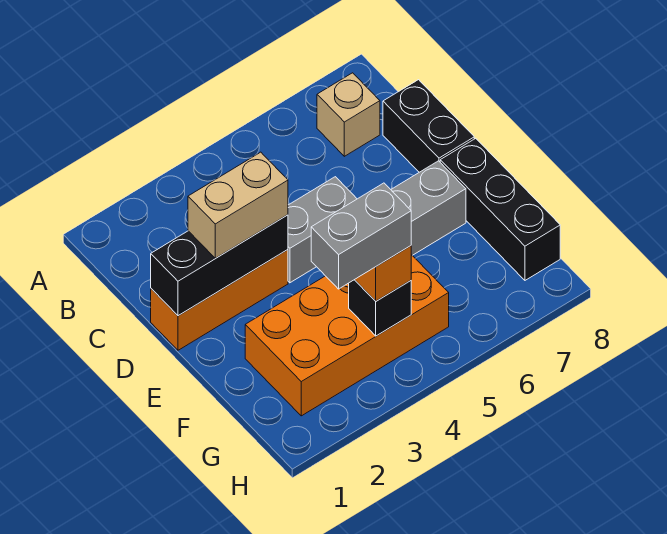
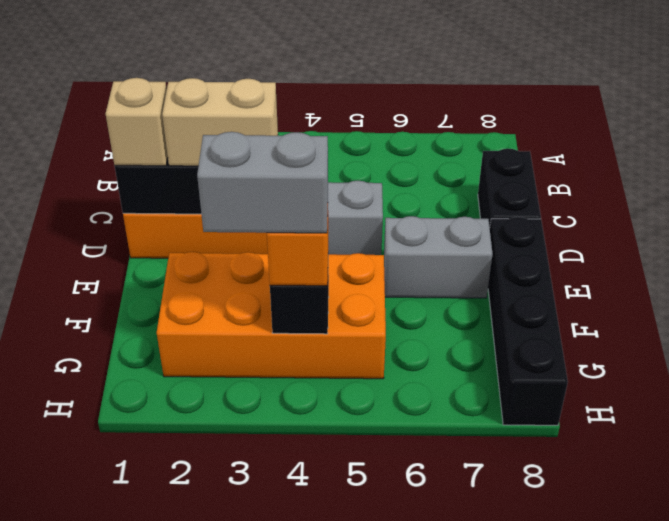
tan brick B7 level 1 -> tan brick D1 level 3
black brick E8:G8 level 1 -> black brick E8:H8 level 1

